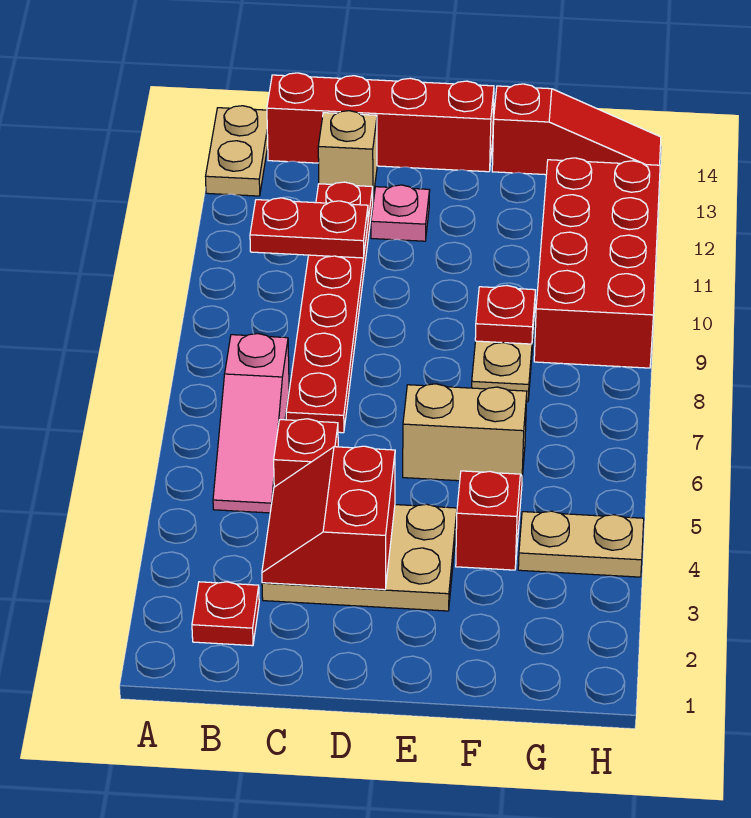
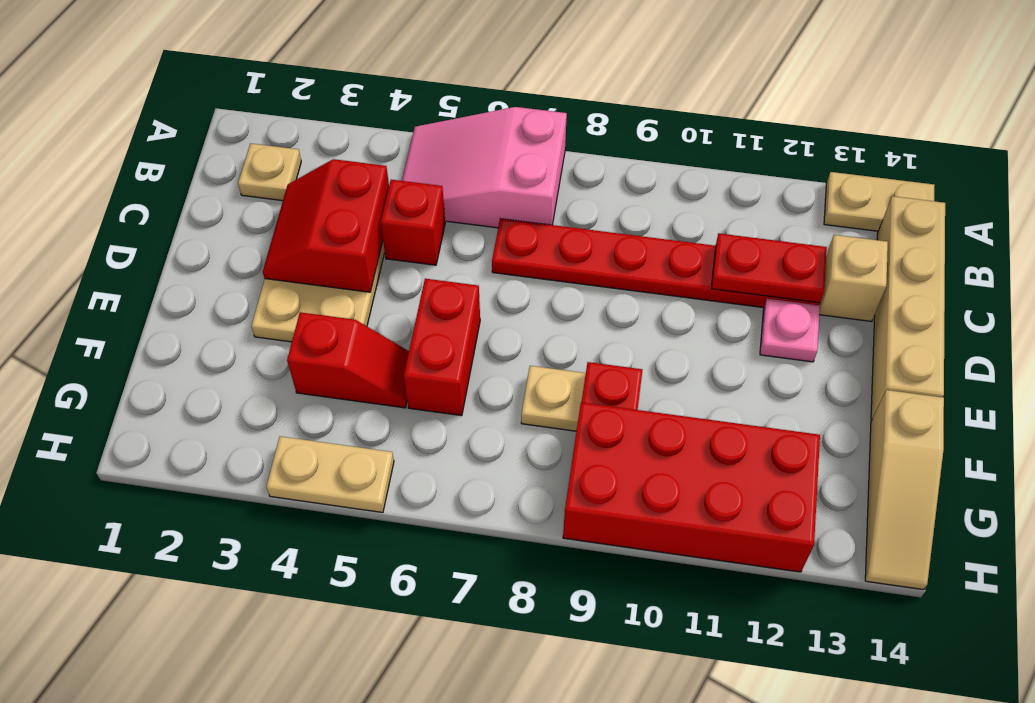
red plate B2 level 1 -> tan plate B2 level 1
pink slope B5:B7 level 1 top 7 -> pink slope A5:B7 level 1 top 7
red plate B11:C11 level 2 -> red plate C11:C12 level 2
red brick B14:E14 level 1 -> tan brick B14:E14 level 1
red slope C3:D4 level 2 top D -> red slope C3:D4 level 2 top 4
tan brick E6:F6 level 1 -> red brick E6:F6 level 1
red slope F14:H14 level 1 top F -> tan slope F14:H14 level 1 top F
tan plate G4:H4 level 1 -> tan plate H4:H5 level 1

